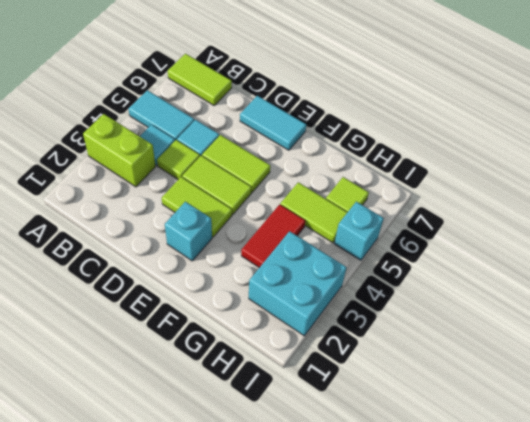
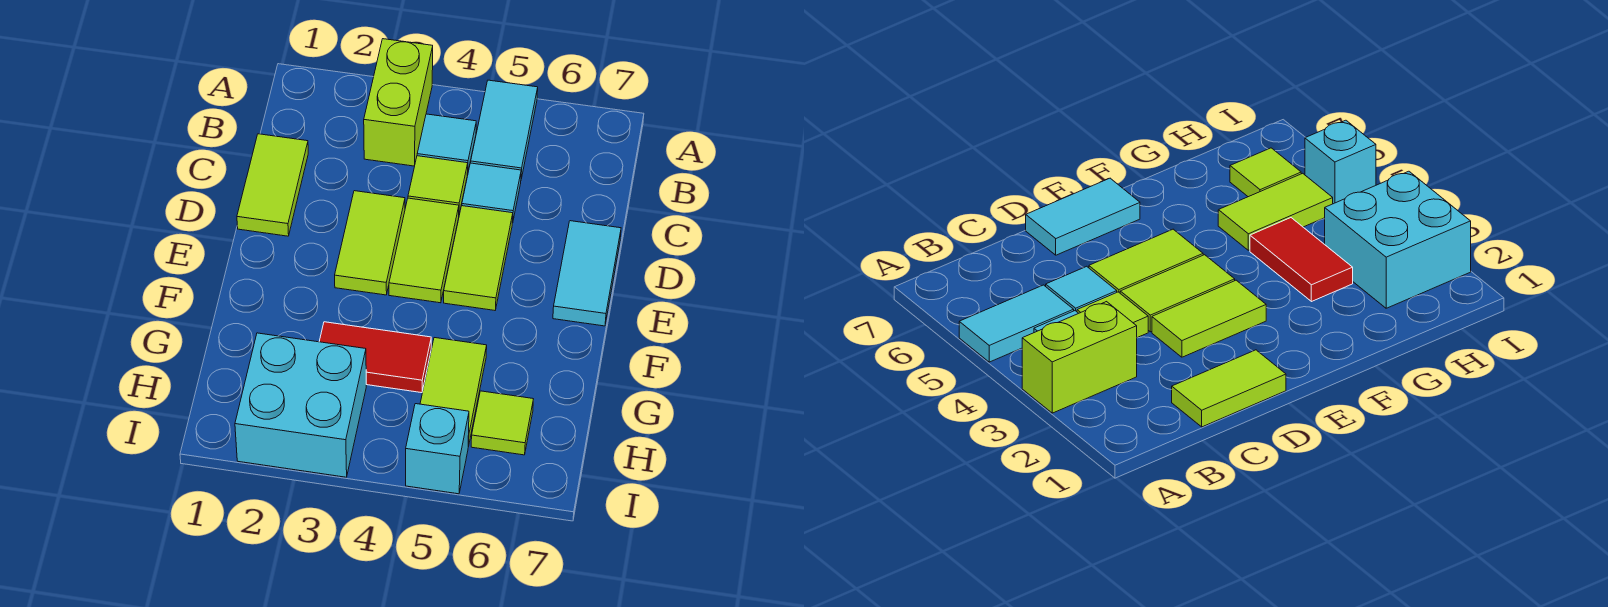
lime tile A7:B7 level 1 -> lime tile C1:D1 level 1
cyan brick E2 level 1 -> none

